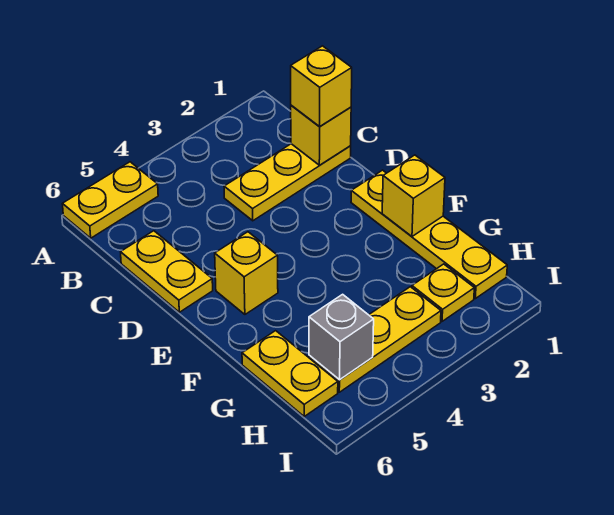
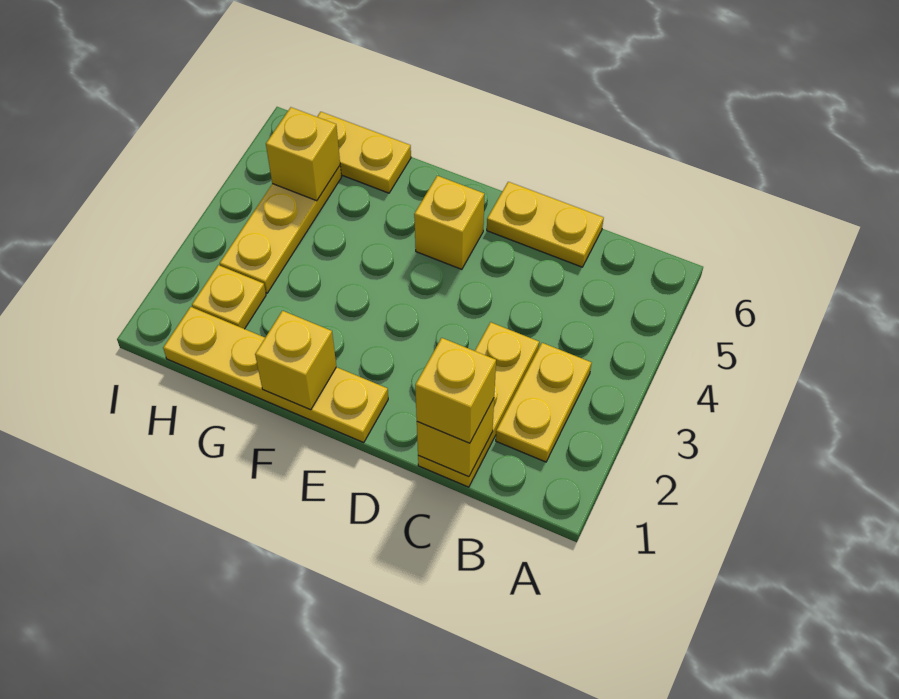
yellow plate A5:A6 level 1 -> yellow plate B2:B3 level 1
grey brick H5 level 2 -> yellow brick H5 level 2

